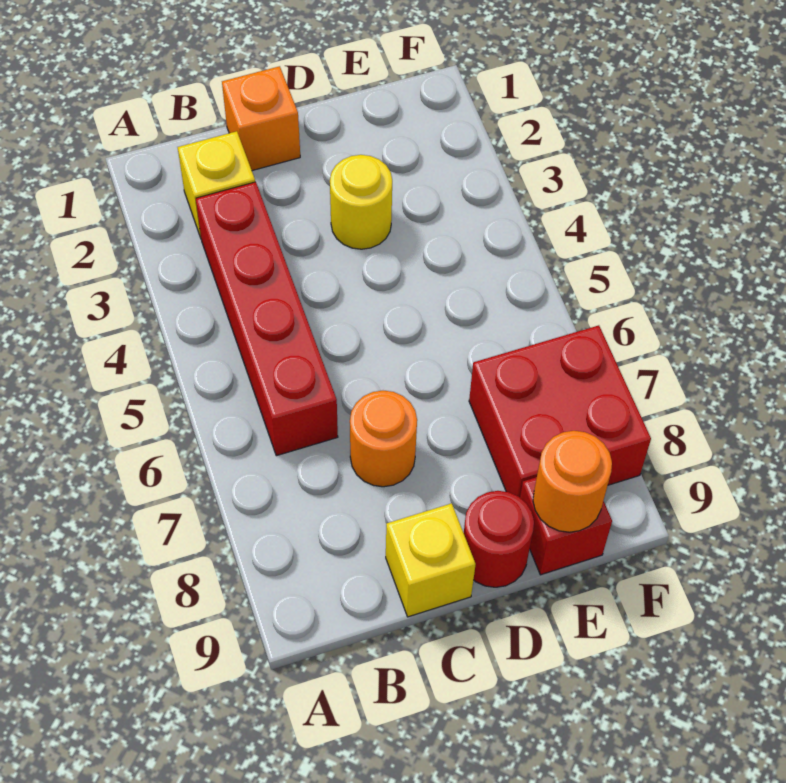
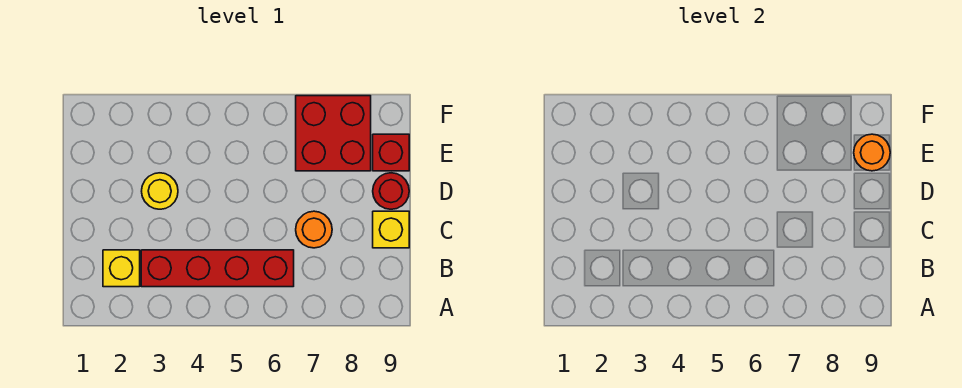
orange brick C1 level 1 -> none

